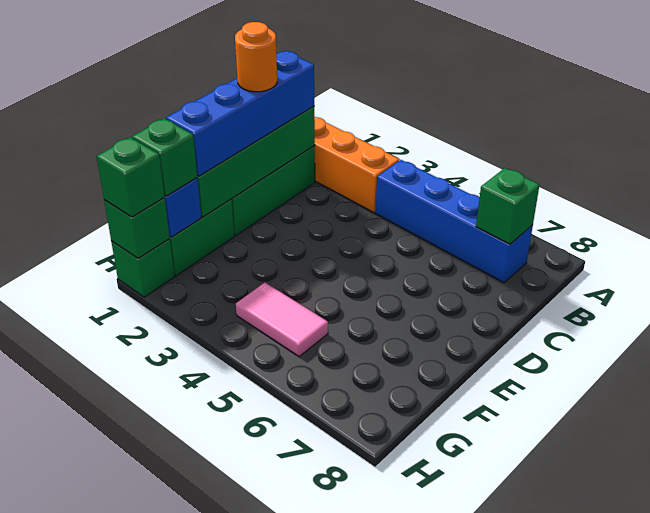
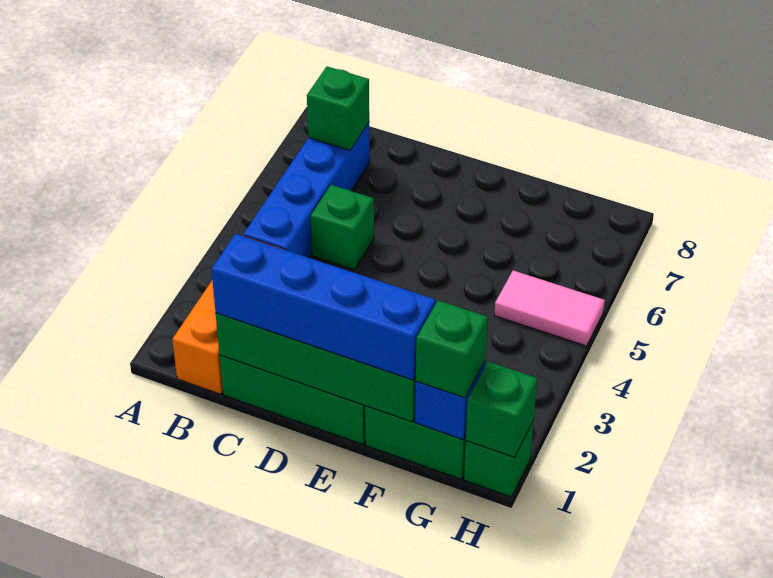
orange round brick D1 level 4 -> none
pink tile G4:G5 level 1 -> pink tile G5:H5 level 1
green brick H1 level 3 -> green brick C5 level 1

